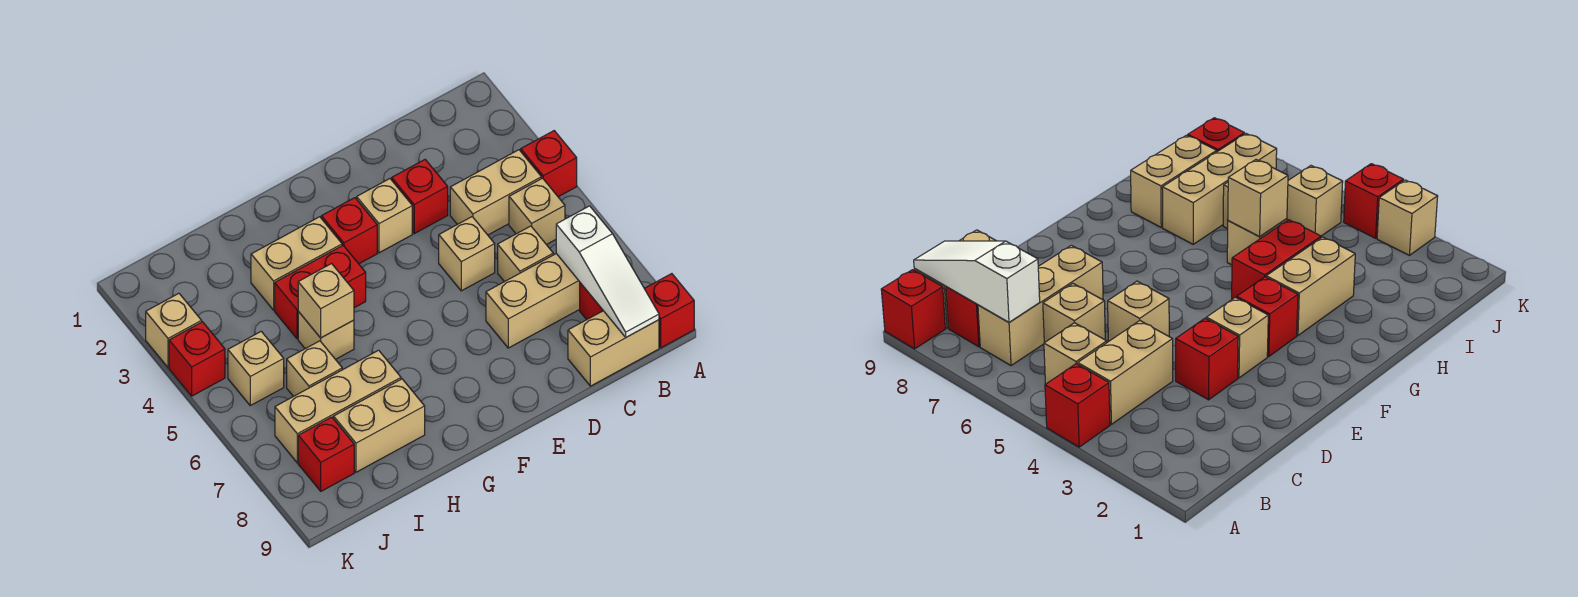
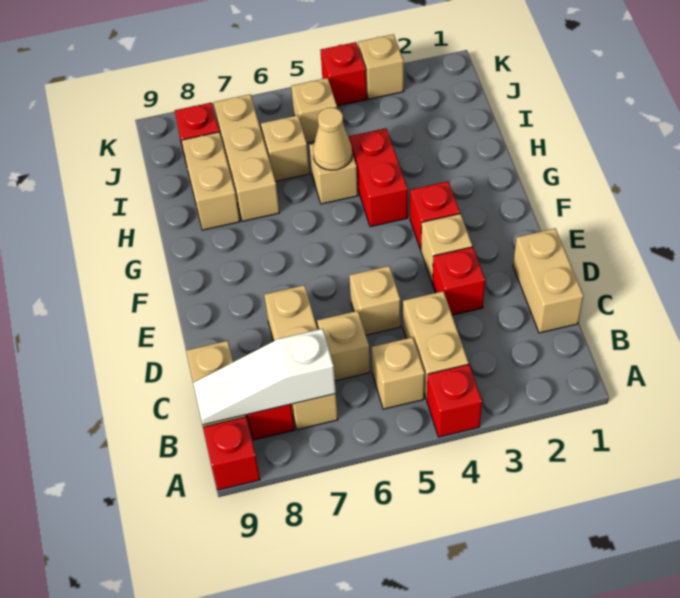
tan brick G3:H3 level 1 -> tan brick C1:D1 level 1
tan brick H5 level 2 -> tan cone H5 level 2

